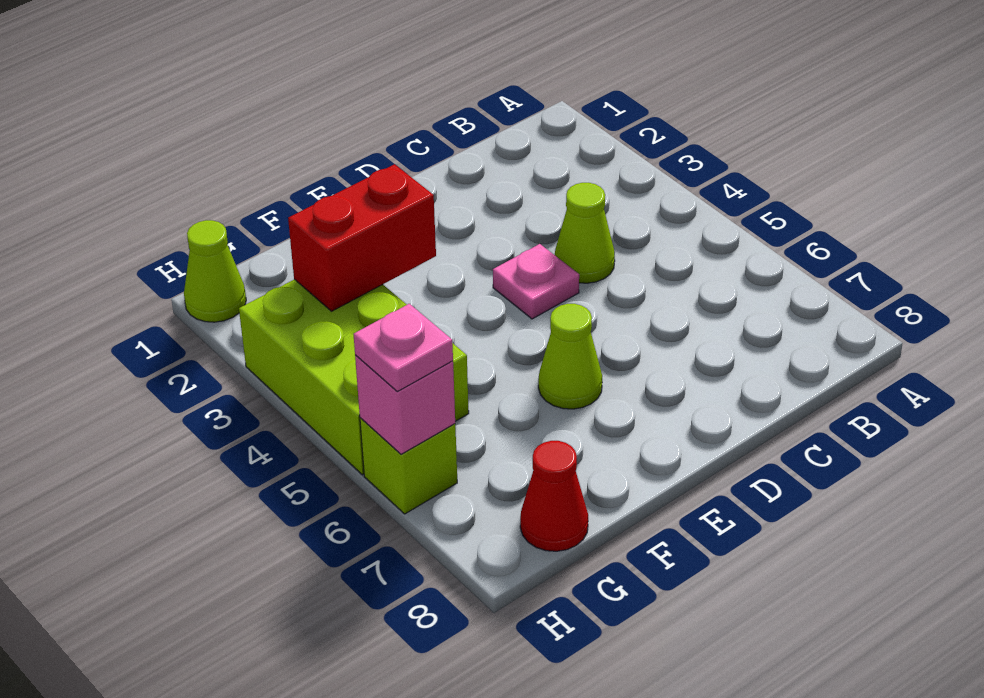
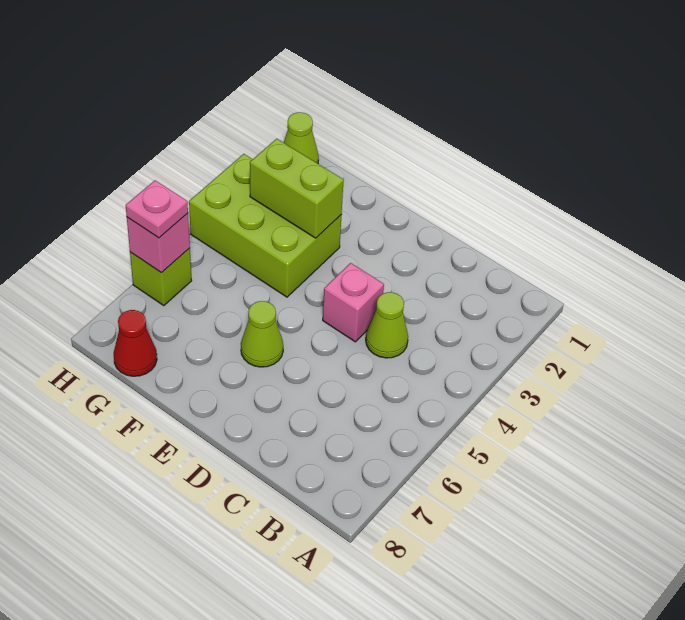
pink plate D4 level 1 -> pink brick D4 level 1
red brick F3:G3 level 2 -> lime brick F3:G3 level 2
lime brick G3:H5 level 1 -> lime brick F3:H4 level 1

